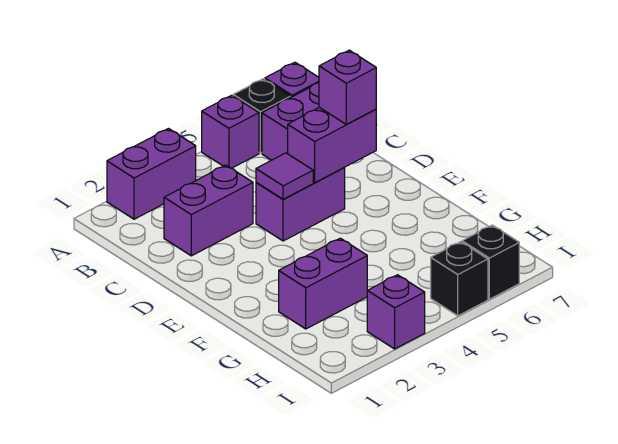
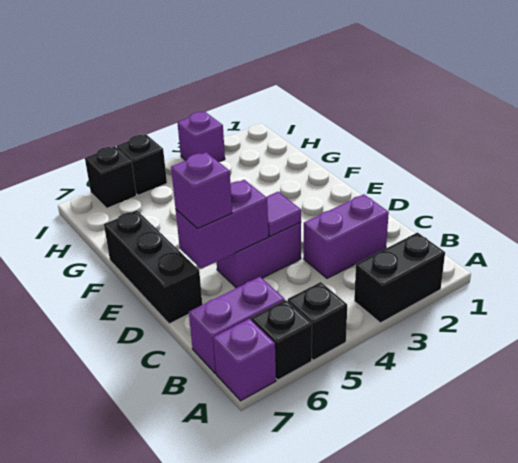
purple brick A2:A3 level 1 -> black brick A2:A3 level 1
purple brick A5 level 1 -> black brick A5 level 1
none -> black brick D7:F7 level 1
purple brick G2:G3 level 1 -> none

